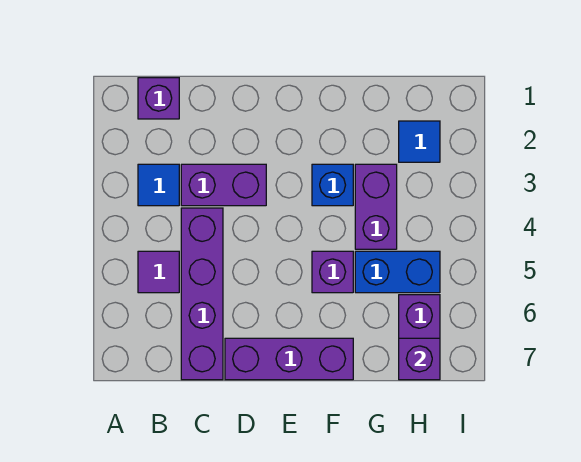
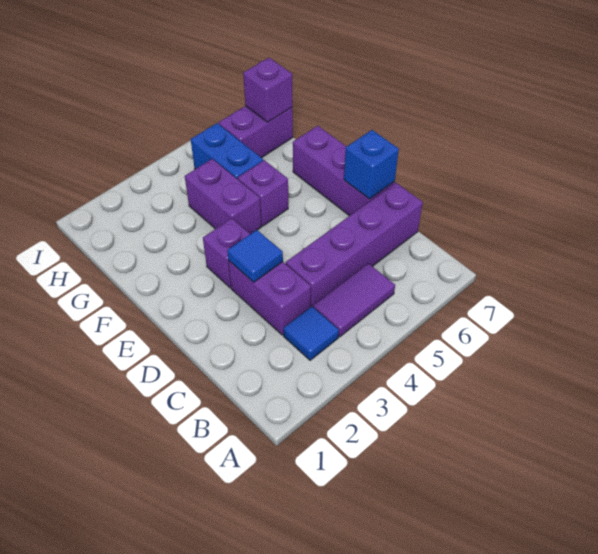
purple brick B1 level 1 -> purple brick E3 level 1
purple tile B5 level 1 -> purple tile B4:B5 level 1
blue brick F3 level 1 -> blue brick D7 level 2
purple brick G3:G4 level 1 -> purple brick F4:G4 level 1
blue tile H2 level 1 -> blue tile D3 level 2

